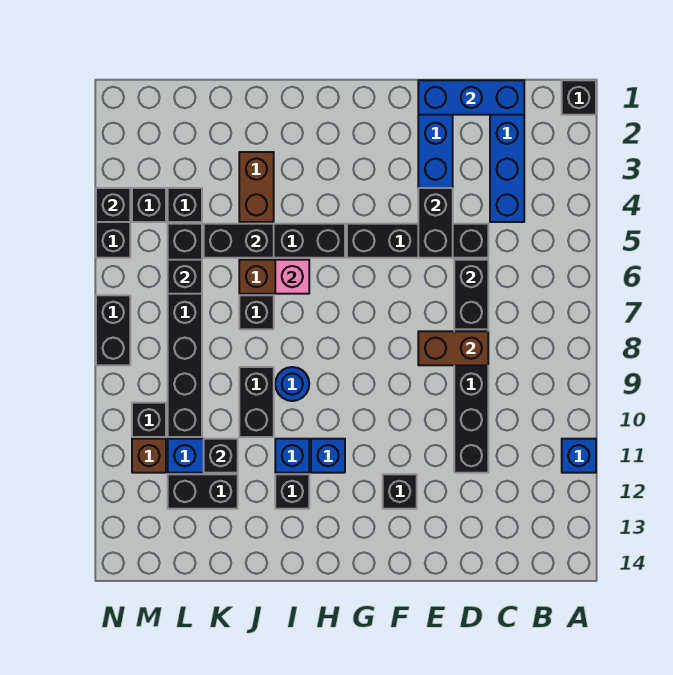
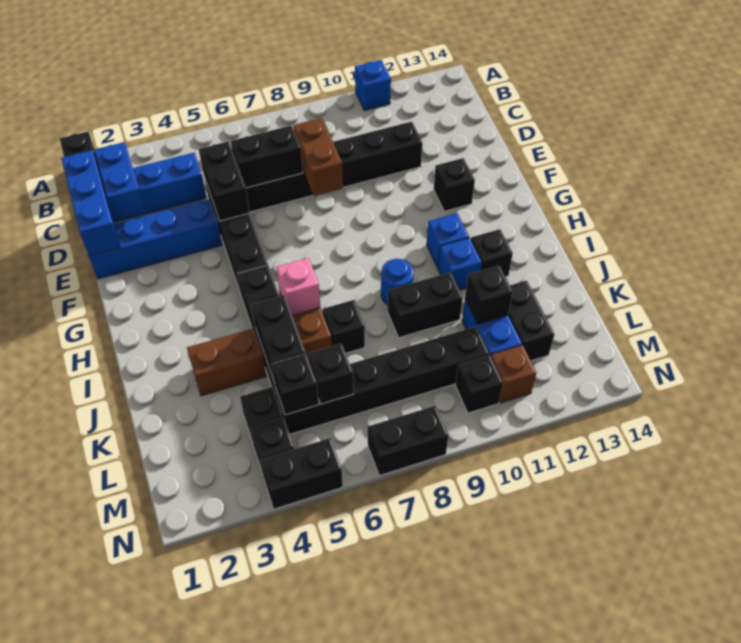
none -> blue brick C2:D2 level 2
black brick E4:E5 level 2 -> black brick D5:E5 level 2
black brick N4 level 2 -> black brick L5 level 2

